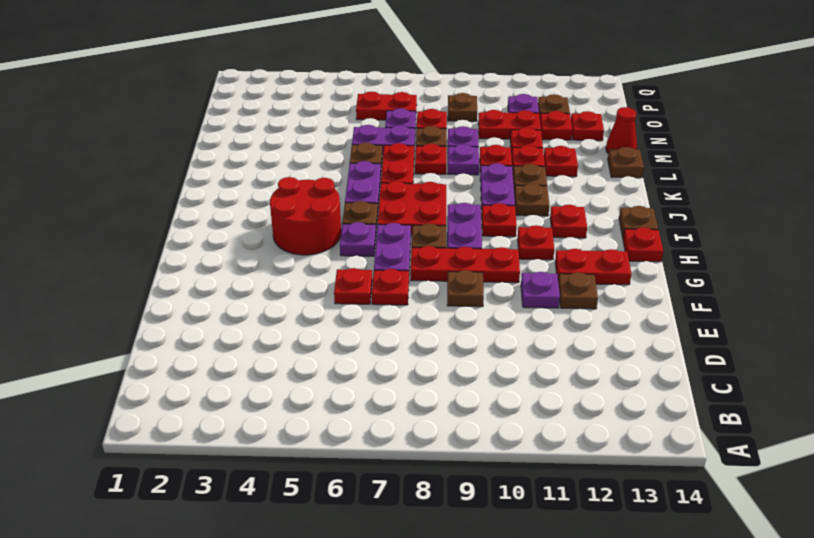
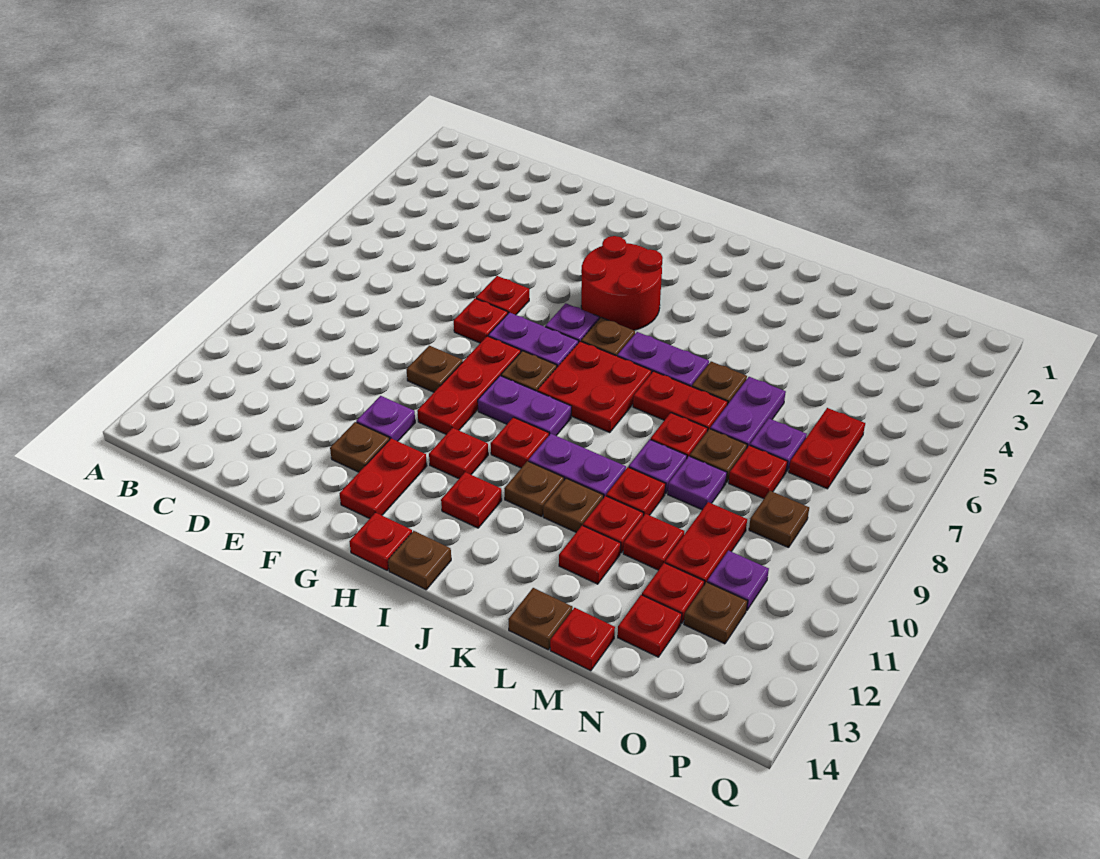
red cone M14 level 1 -> red plate M14 level 1

